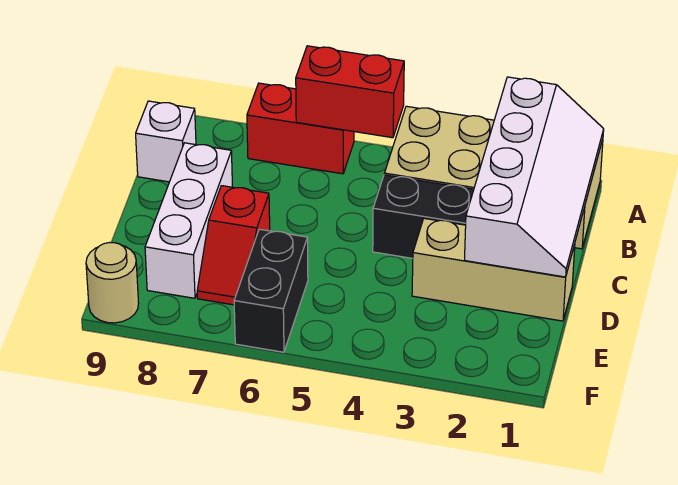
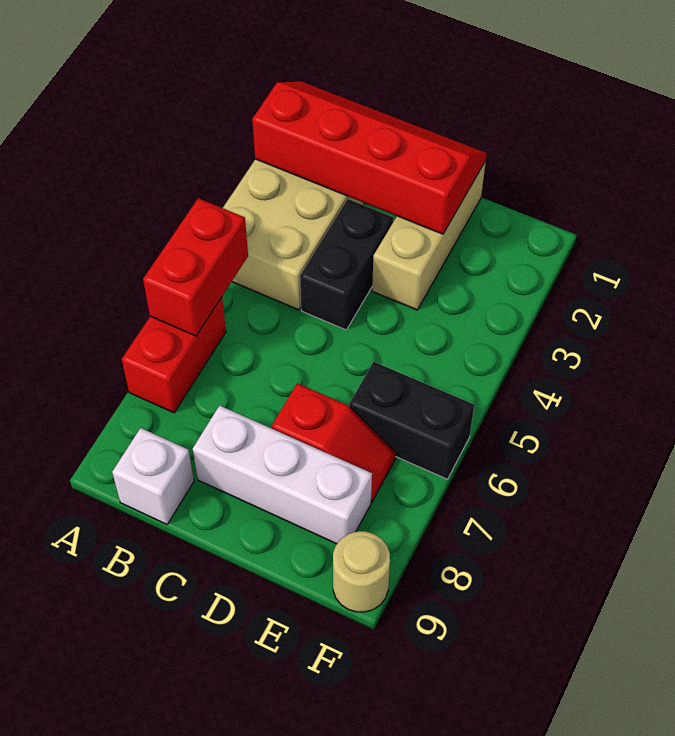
white slope A1:D2 level 2 top 2 -> red slope A1:D2 level 2 top 2

